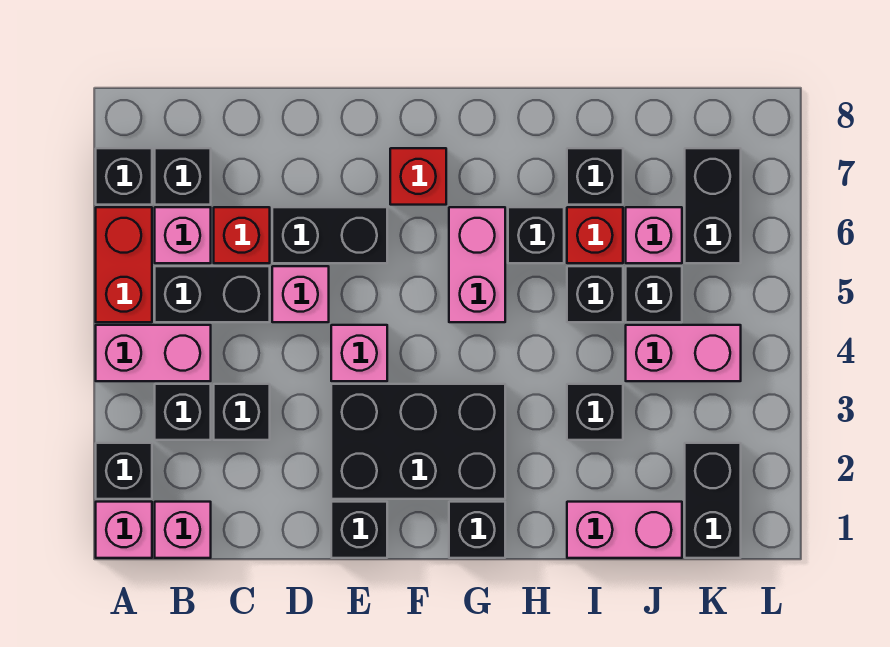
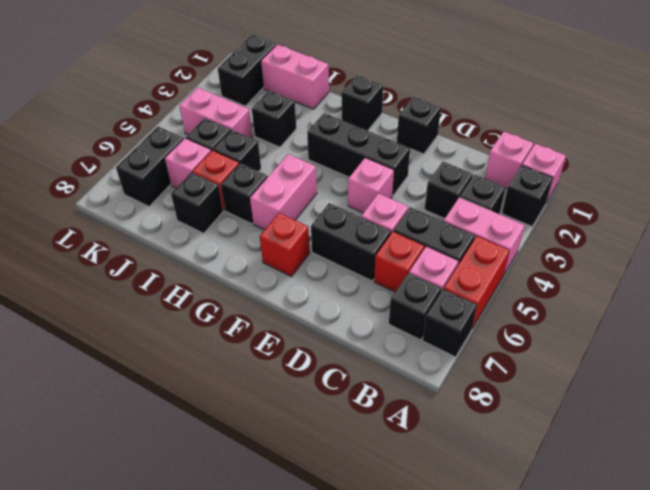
black brick E2:G3 level 1 -> black brick E3:G3 level 1

